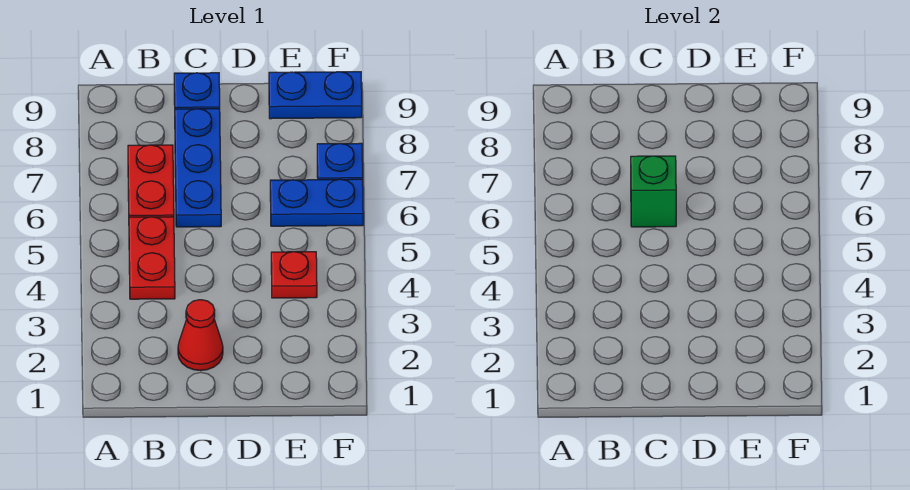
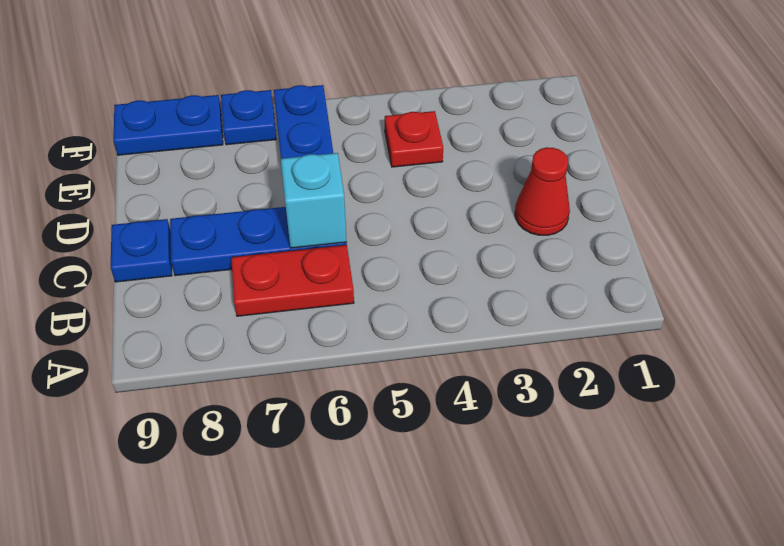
red plate B4:B5 level 1 -> none
green brick C6 level 2 -> cyan brick C6 level 2
blue plate E9:F9 level 1 -> blue plate F8:F9 level 1

